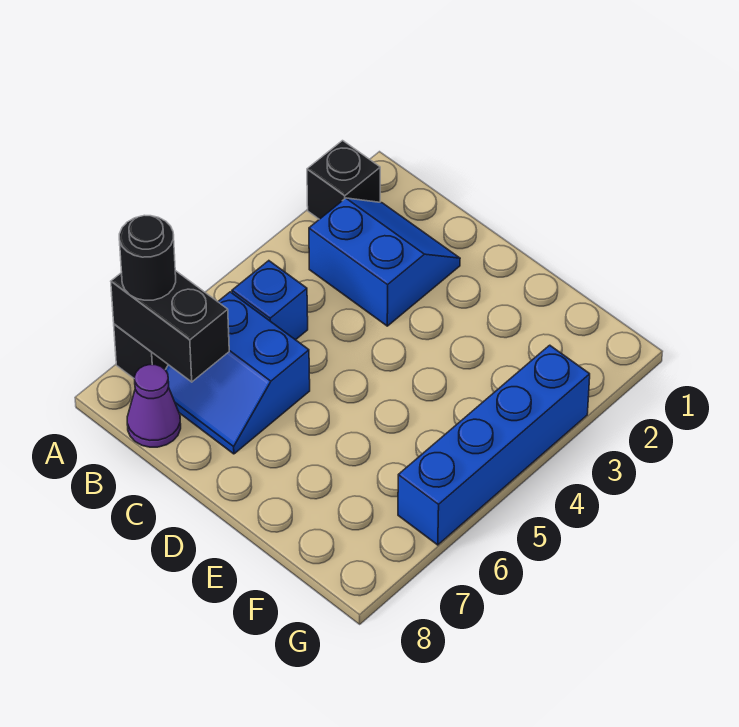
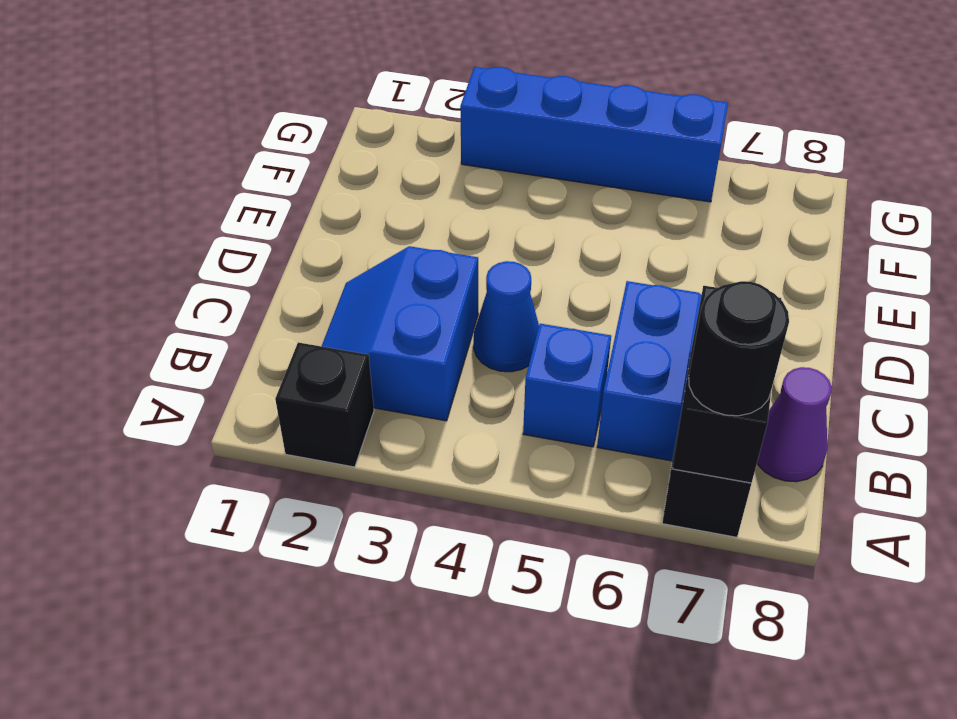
none -> blue cone C4 level 1

